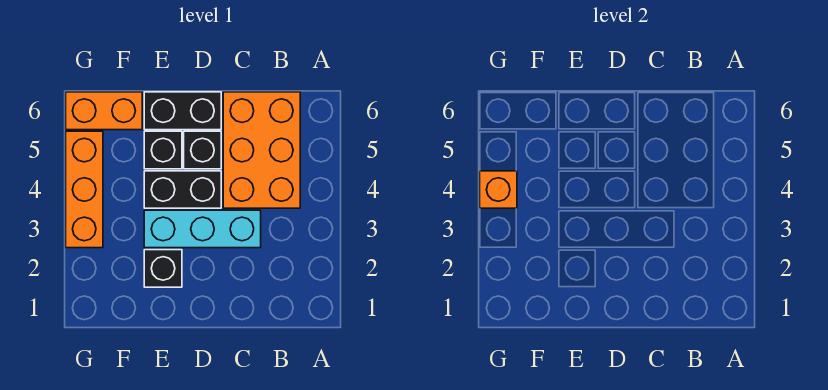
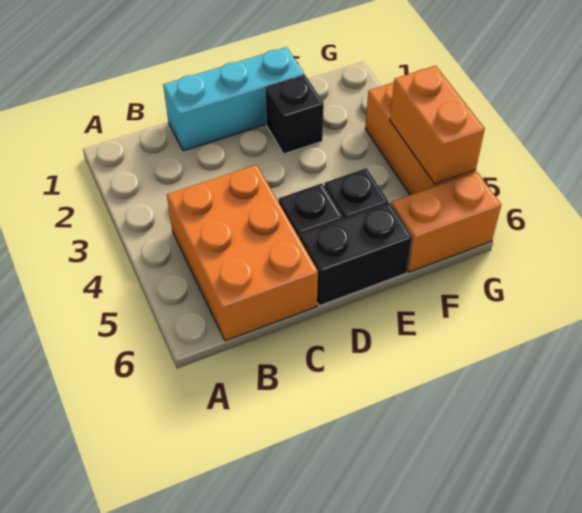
cyan brick C3:E3 level 1 -> cyan brick C1:E1 level 1
black brick D4:E4 level 1 -> none
orange brick G4 level 2 -> orange brick G4:G5 level 2

